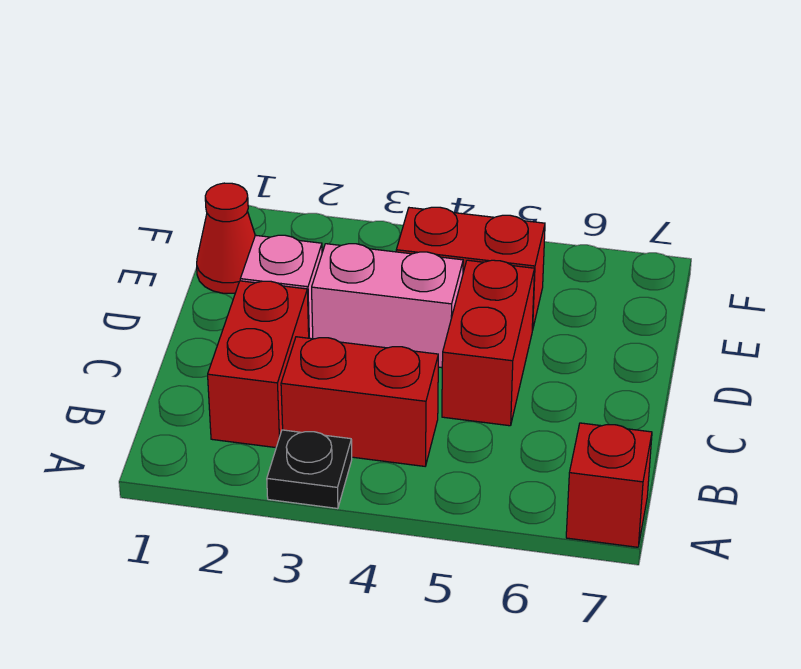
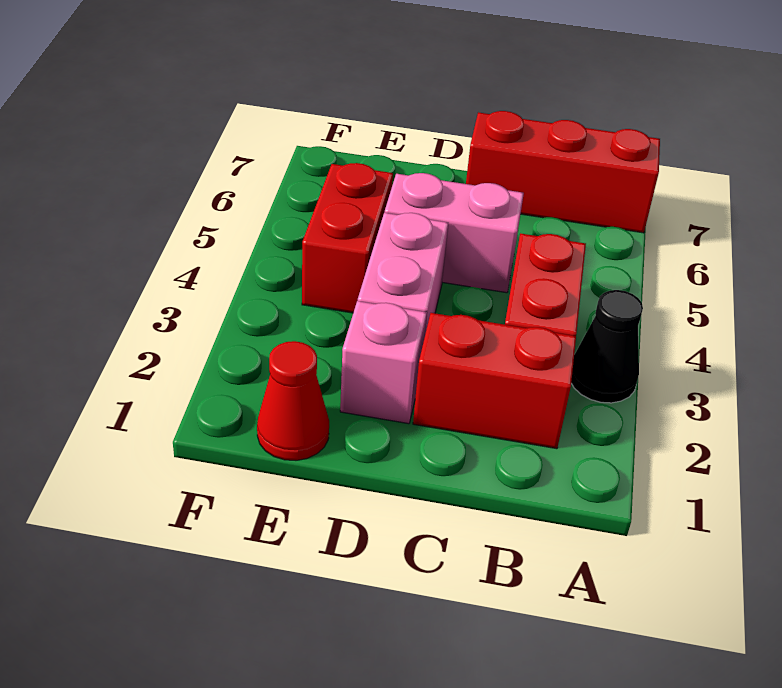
black plate A3 level 1 -> black cone A3 level 1
red brick A7 level 1 -> red brick A7:C7 level 1
red brick C5:D5 level 1 -> pink brick C5:D5 level 1

